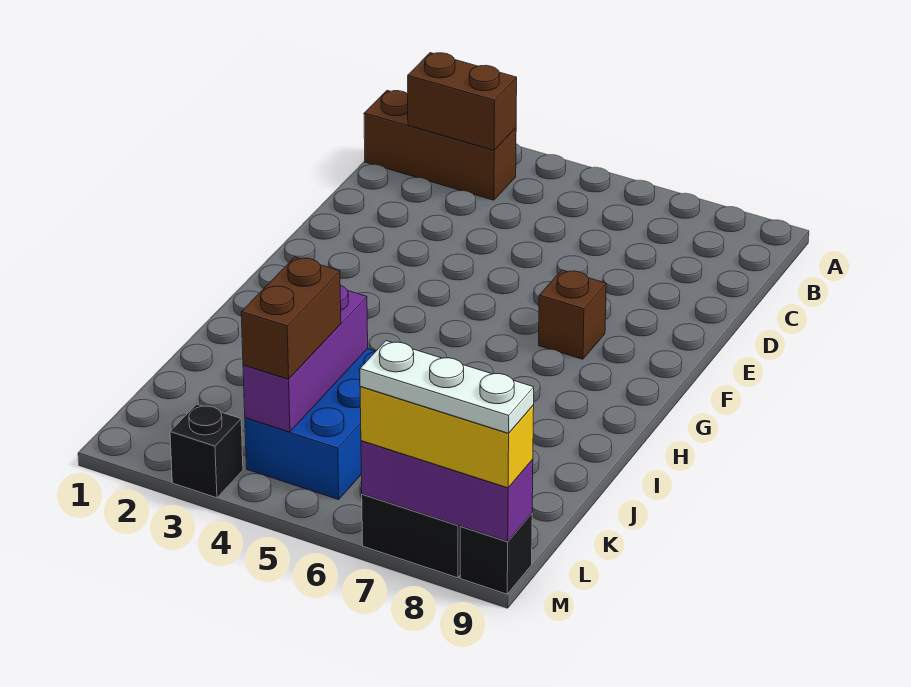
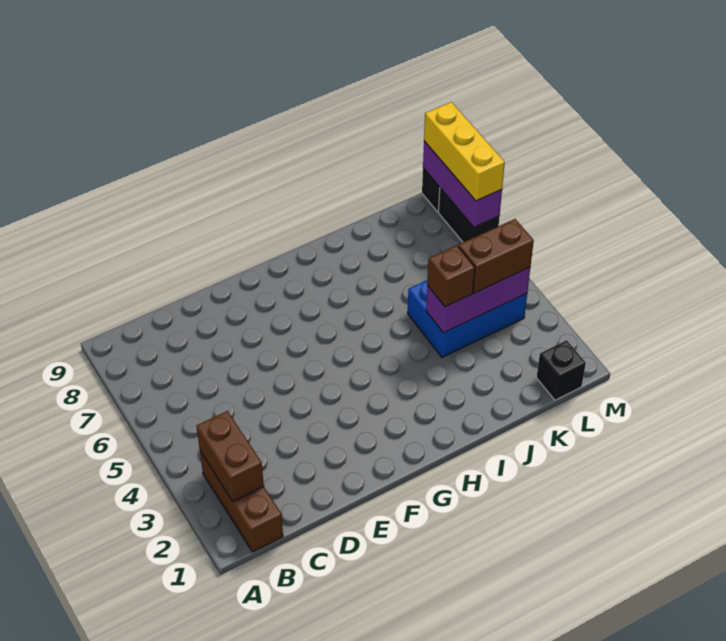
brown brick F7 level 1 -> brown brick J4 level 3
black brick M3 level 1 -> black brick L1 level 1
white plate M7:M9 level 4 -> none

